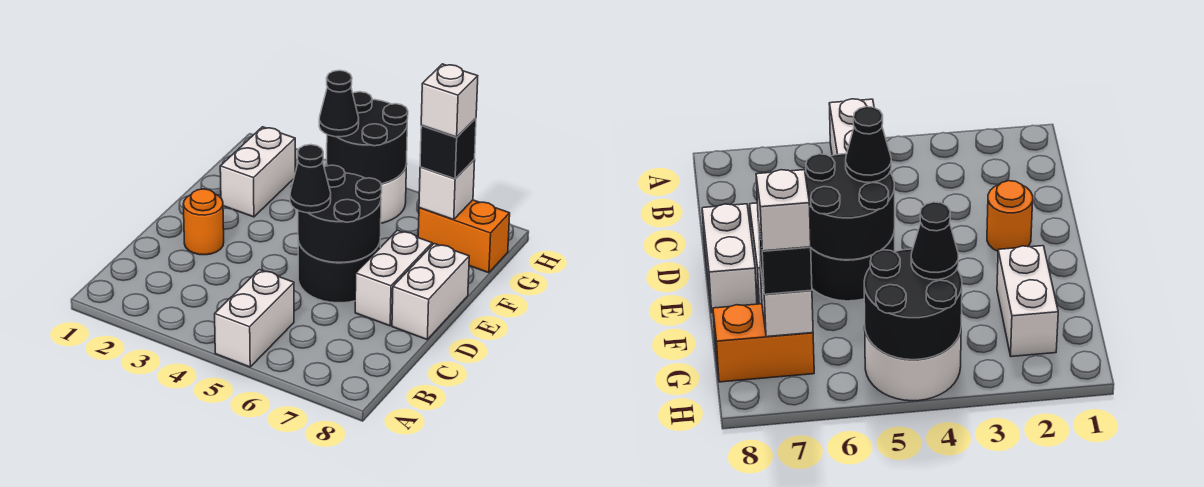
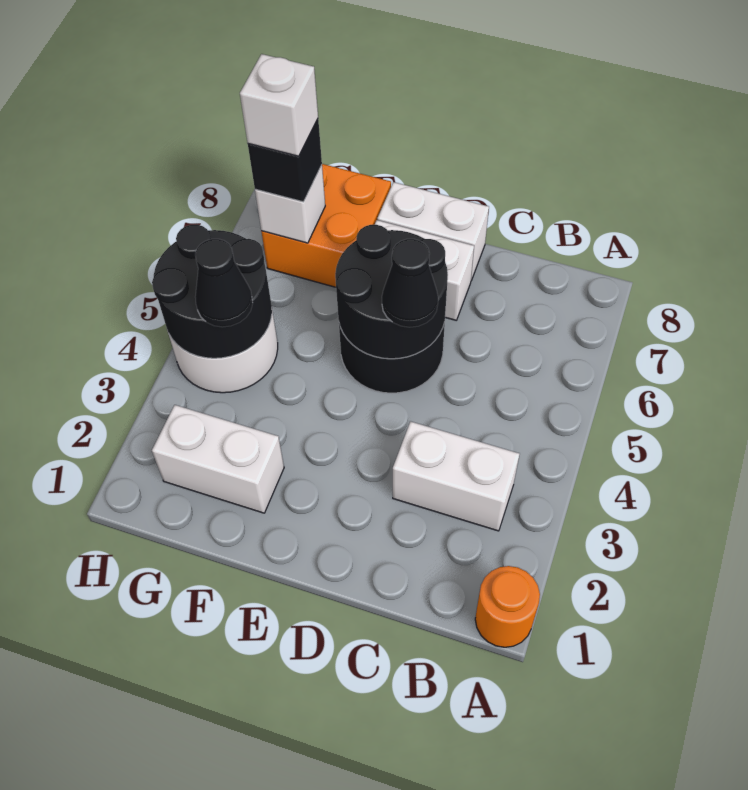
white brick A5:B5 level 1 -> white brick B3:C3 level 1
orange round brick D2 level 1 -> orange round brick A1 level 1
orange brick G7:G8 level 1 -> orange brick F7:G8 level 1

